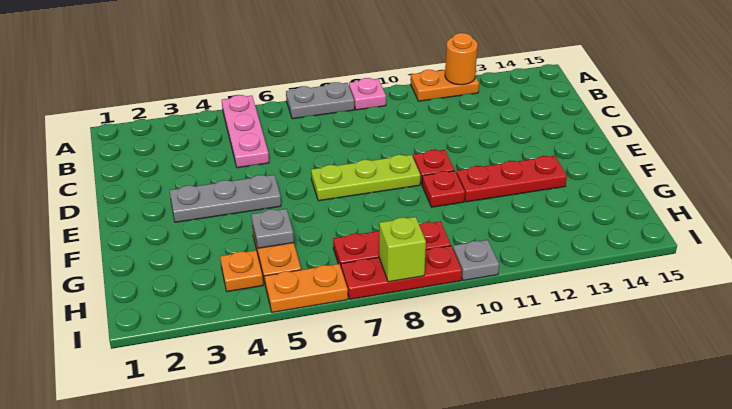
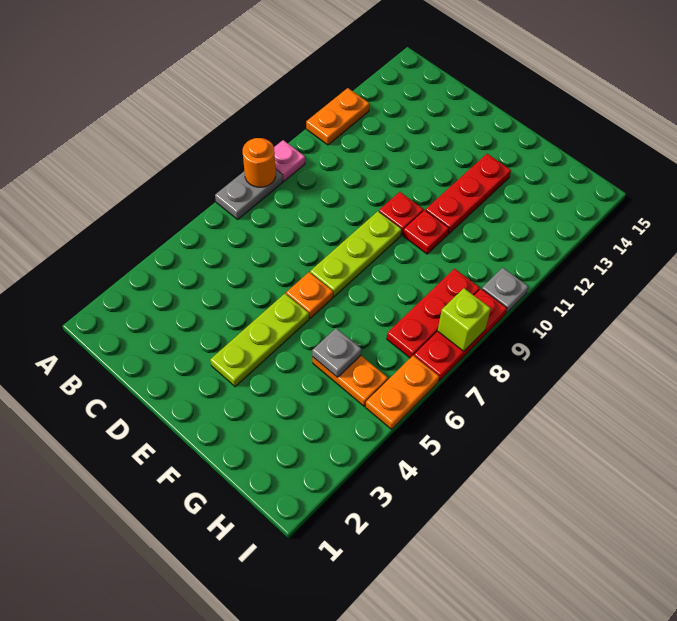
pink plate A5:C5 level 1 -> none
orange round brick A12 level 2 -> orange round brick A8 level 2
grey plate E3:E5 level 1 -> lime plate E3:E5 level 1
orange plate H4 level 1 -> orange plate E6 level 1

